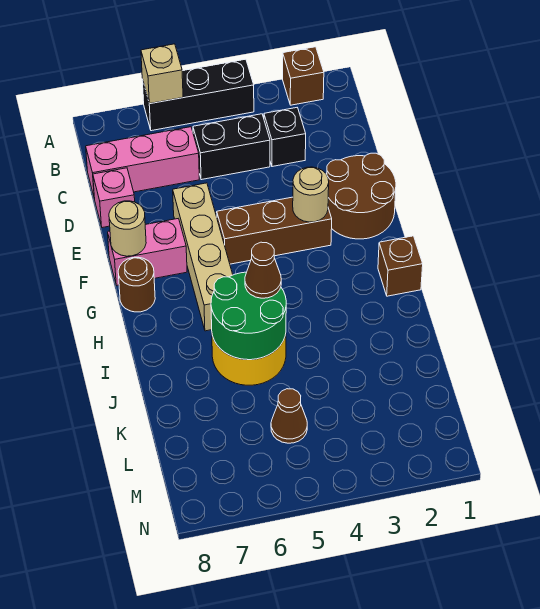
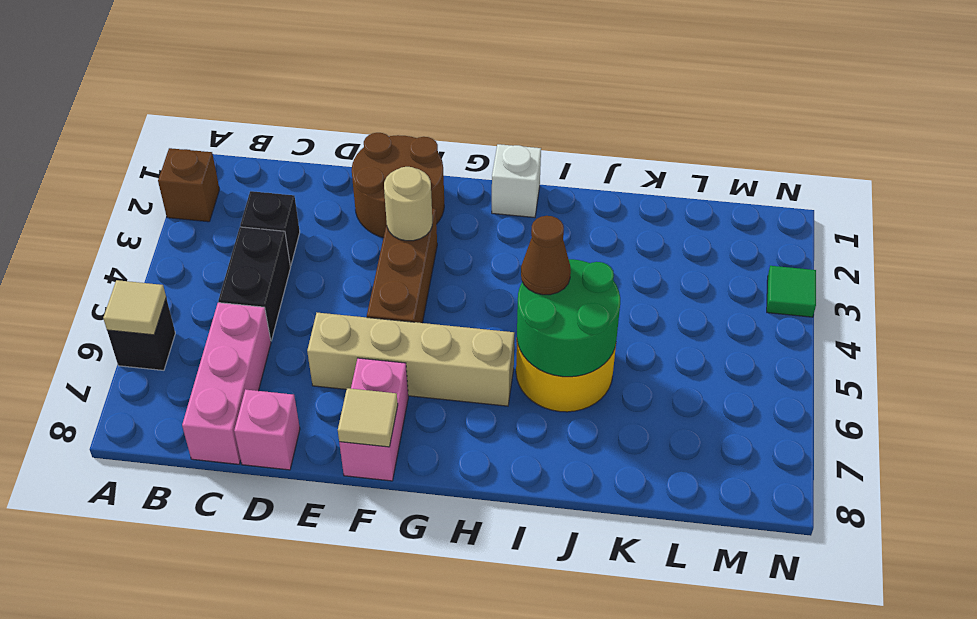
black brick A4:A6 level 1 -> black brick A6 level 1
tan brick A6 level 2 -> tan tile A6 level 2
tan round brick F8 level 2 -> tan tile F8 level 2
brown round brick G8 level 1 -> none
brown brick H1 level 1 -> white brick H1 level 1
brown cone L5 level 1 -> none
none -> green tile N3 level 1

